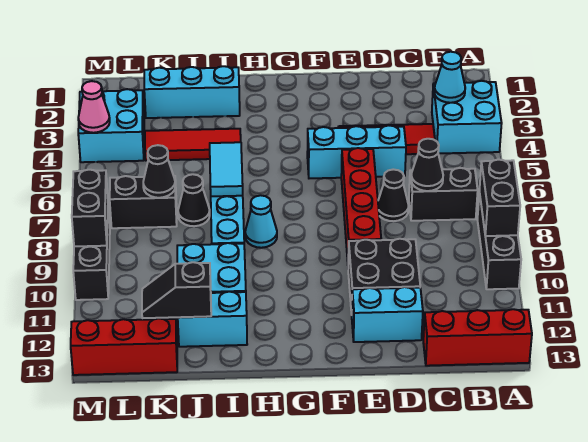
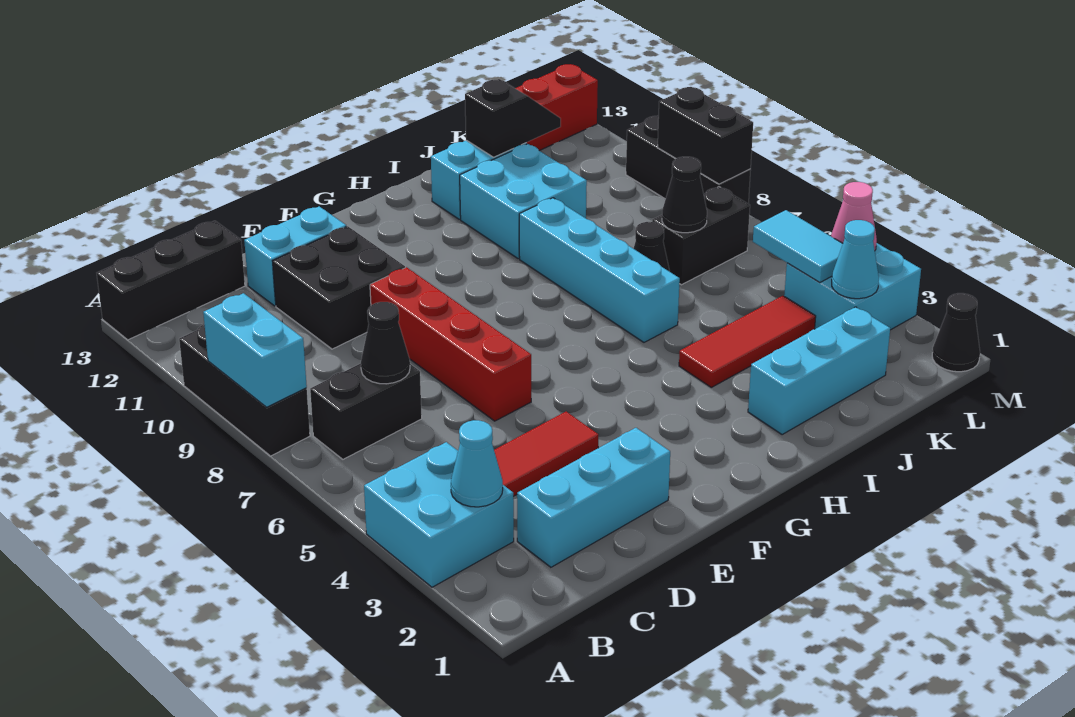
black brick A8:A9 level 2 -> cyan brick A8:A9 level 2
red brick A13:C13 level 1 -> black brick A13:C13 level 1
cyan brick D5:F5 level 1 -> cyan brick C2:E2 level 1
black cone D7 level 1 -> black cone M1 level 1
cyan cone H8 level 1 -> cyan cone L3 level 2
cyan tile I6:I7 level 2 -> cyan tile L4:L5 level 2

